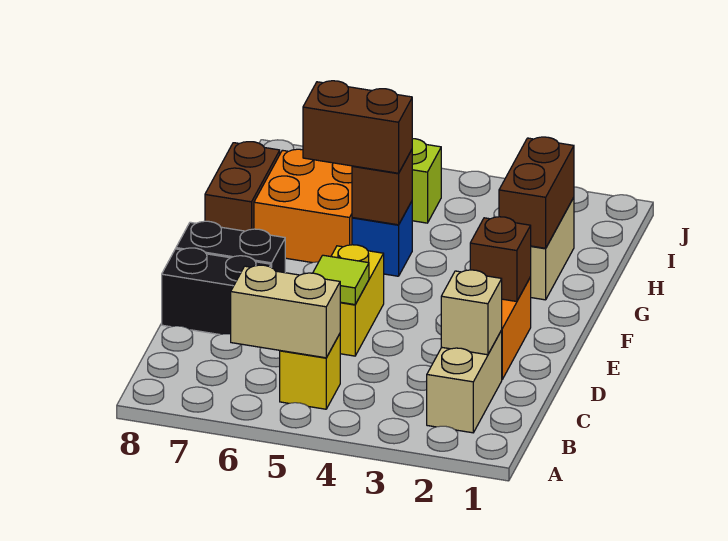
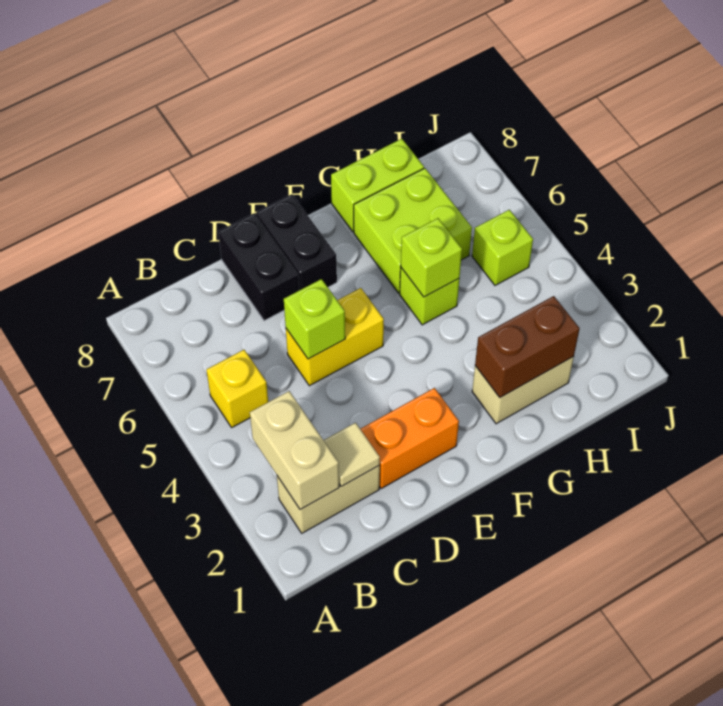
tan brick B5:B6 level 2 -> tan brick B2:B3 level 2
tan brick C2 level 2 -> tan tile C2 level 2
lime tile D5 level 2 -> lime brick D5 level 2
brown brick E2 level 2 -> none
blue brick G5 level 1 -> lime brick G5 level 1
brown brick G5 level 2 -> lime brick G5 level 2
brown brick G5:G6 level 3 -> none
orange brick G6:H7 level 1 -> lime brick G6:H7 level 1
brown brick G8:H8 level 1 -> lime brick G8:H8 level 1

